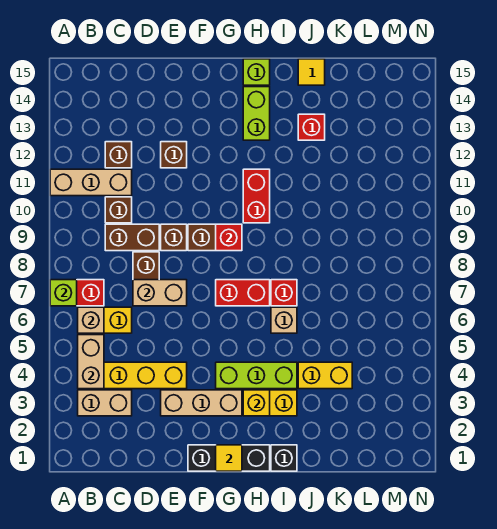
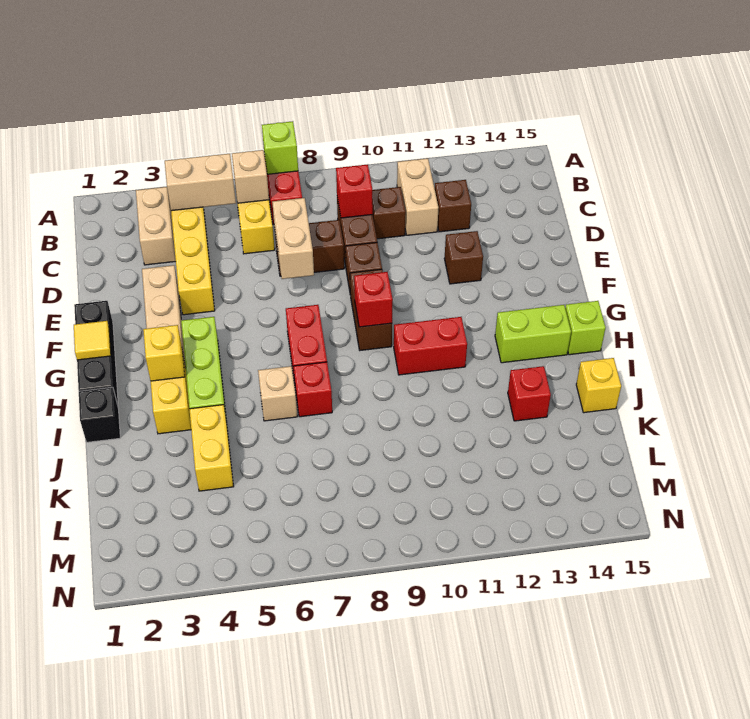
tan brick A11:C11 level 1 -> tan brick B11:C11 level 1
none -> red brick C9 level 2
yellow tile J15 level 1 -> yellow brick J15 level 1

